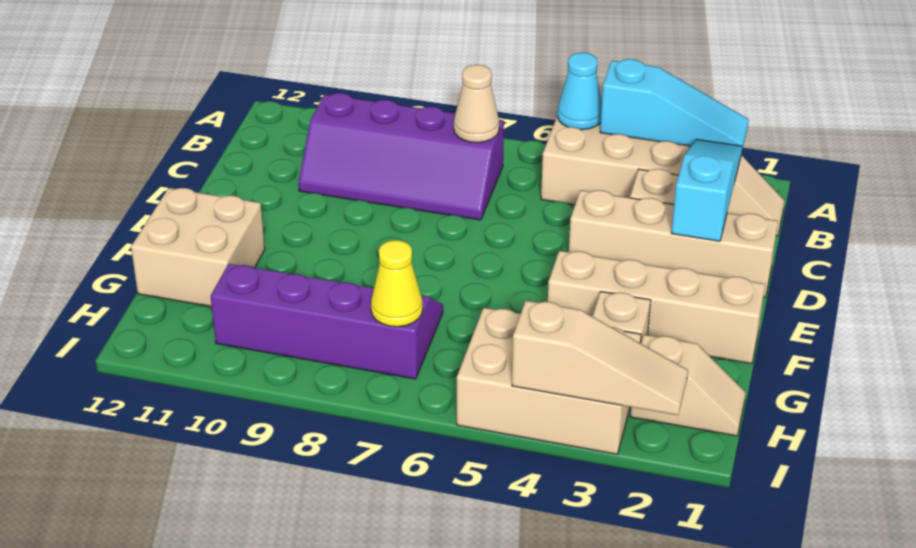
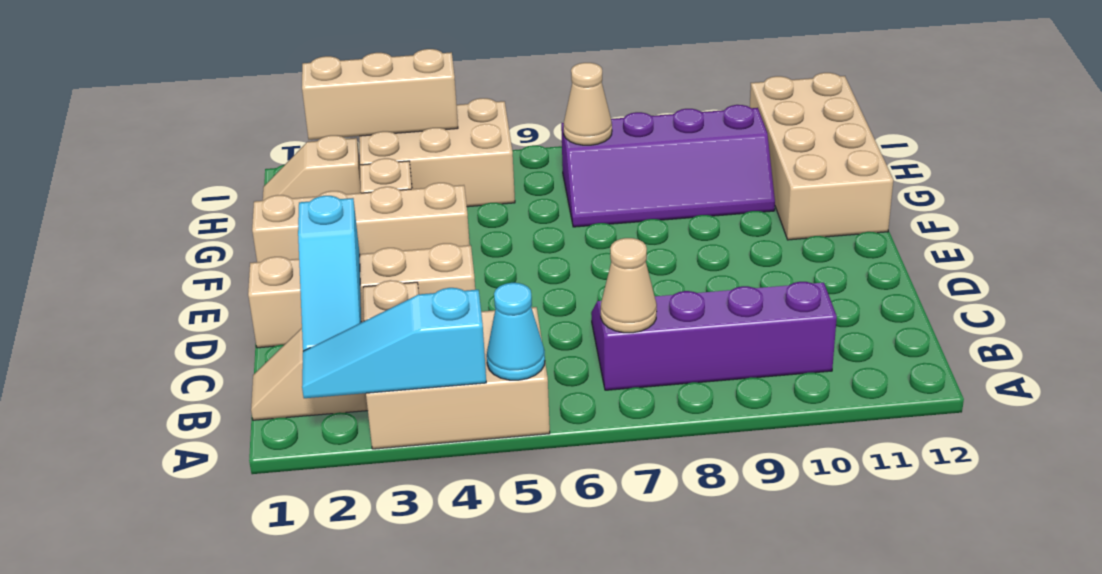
tan brick F11:G12 level 1 -> tan brick F11:I12 level 1
yellow cone H7 level 2 -> tan cone H7 level 2
tan slope I2:I4 level 2 top 4 -> tan brick I2:I4 level 2

